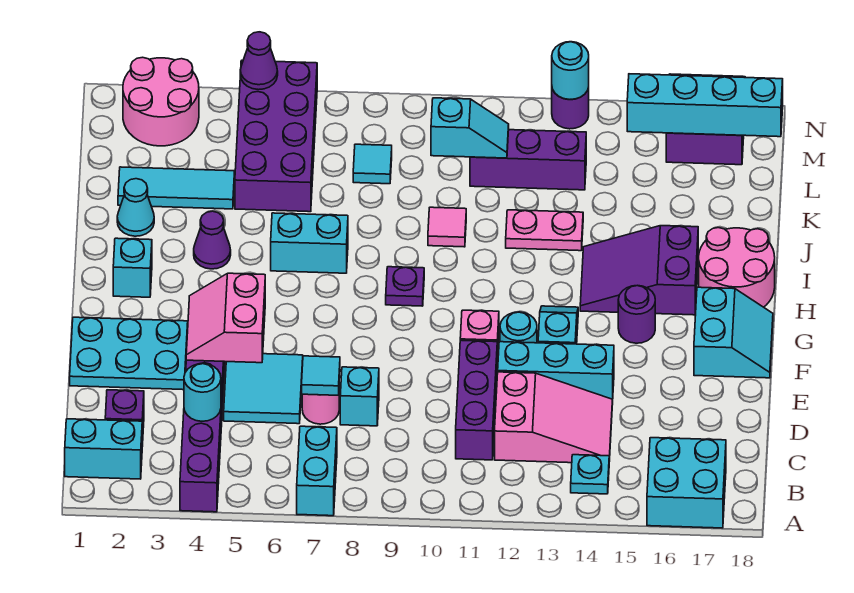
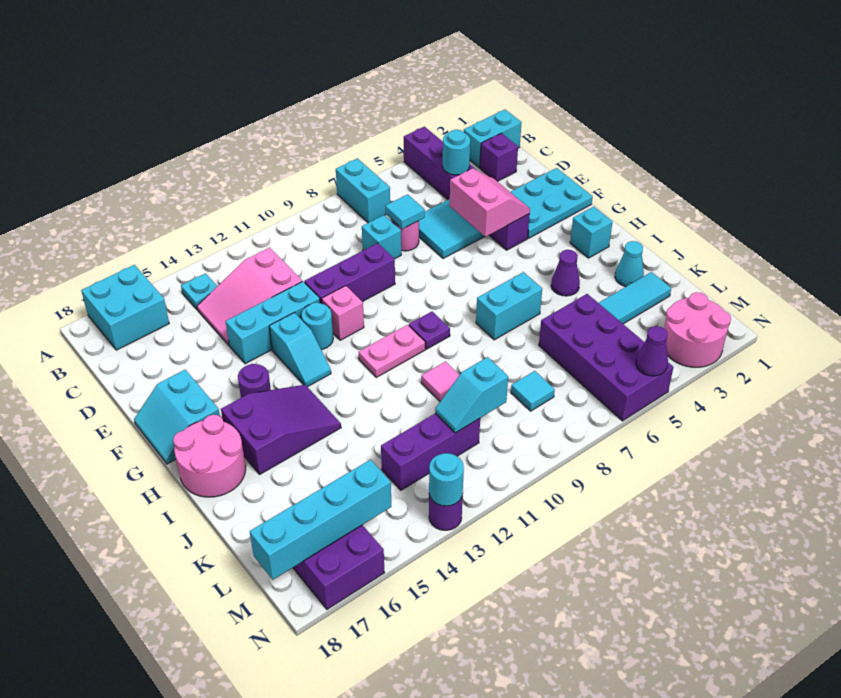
purple brick C11:E11 level 1 -> purple brick E9:E11 level 1
pink plate J12:J13 level 1 -> pink plate H10:H11 level 1

